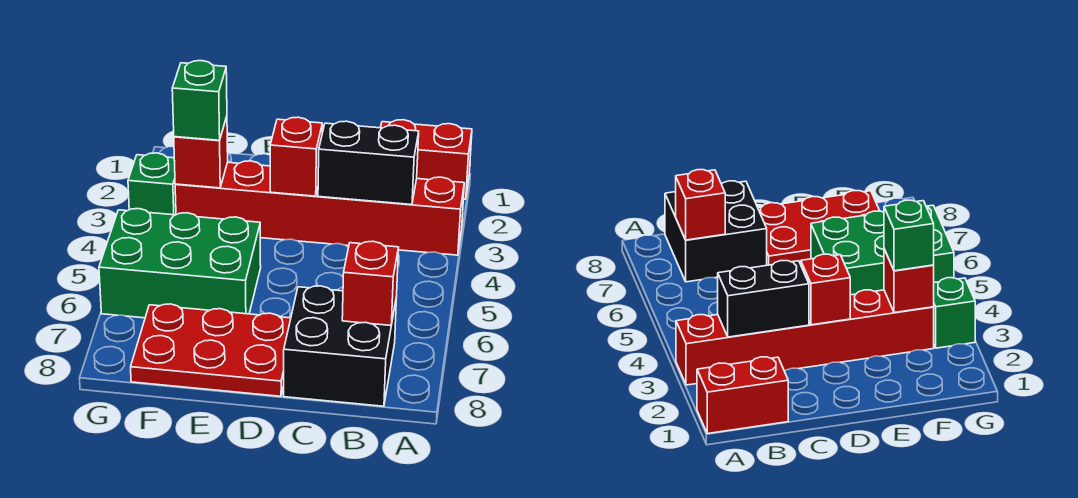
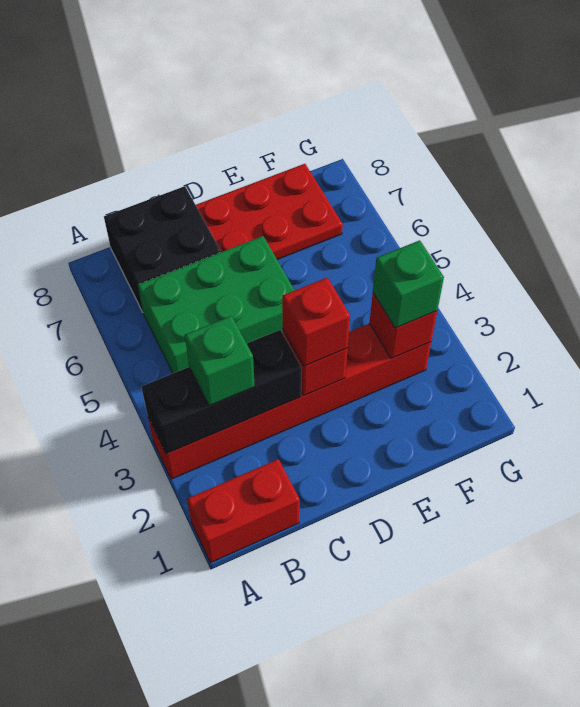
black brick B3:C3 level 2 -> black brick A3:C3 level 2
red brick B7 level 2 -> red brick D3 level 3
green brick E5:G6 level 1 -> green brick B5:D6 level 1
green brick G3 level 1 -> green brick B3 level 3

